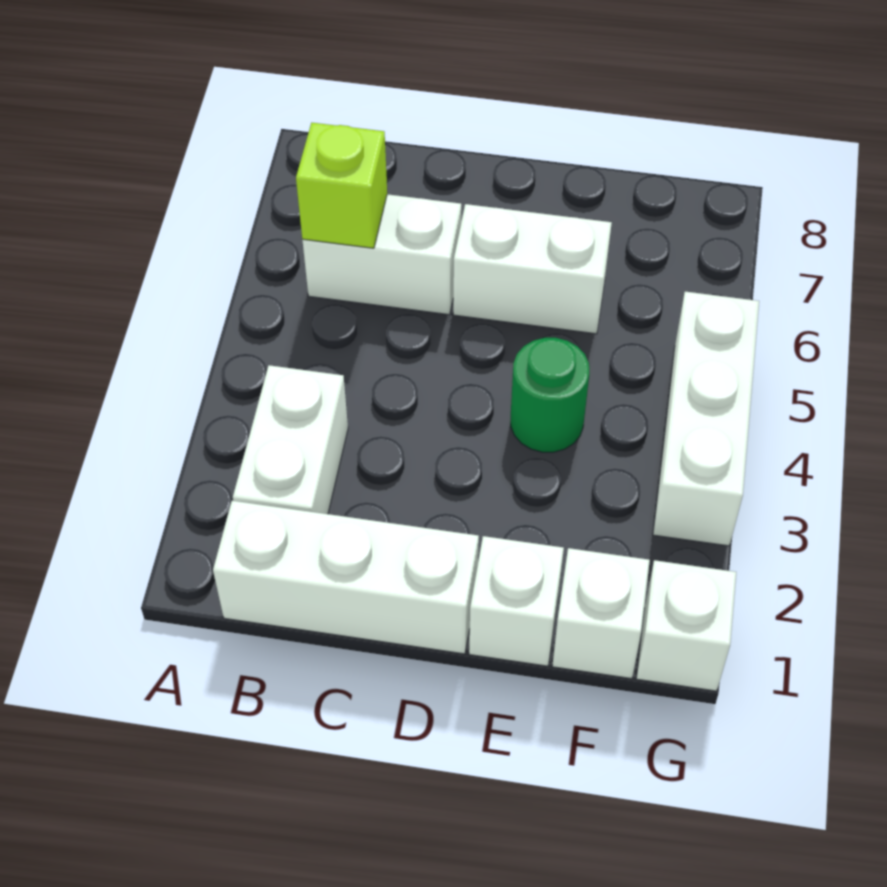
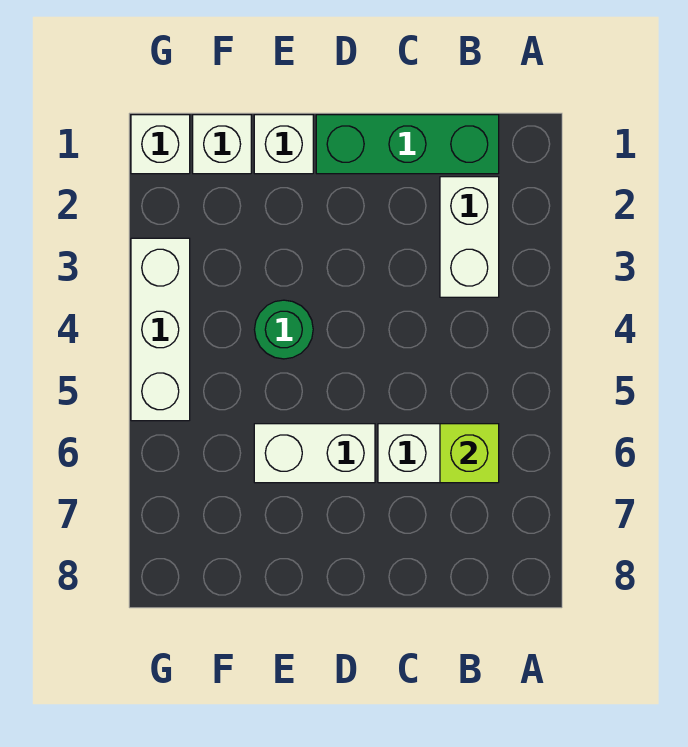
white brick B1:D1 level 1 -> green brick B1:D1 level 1

